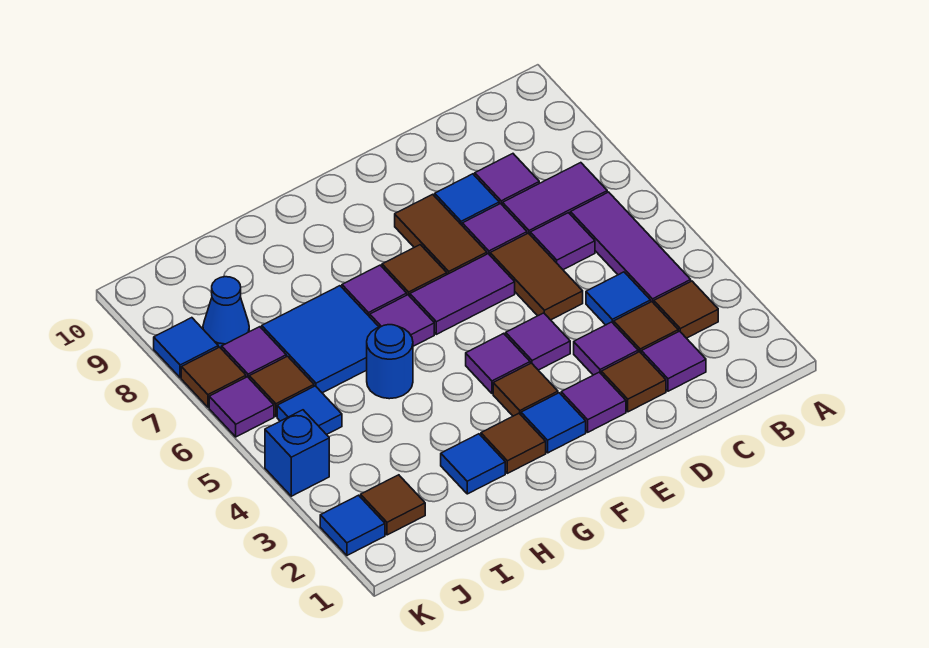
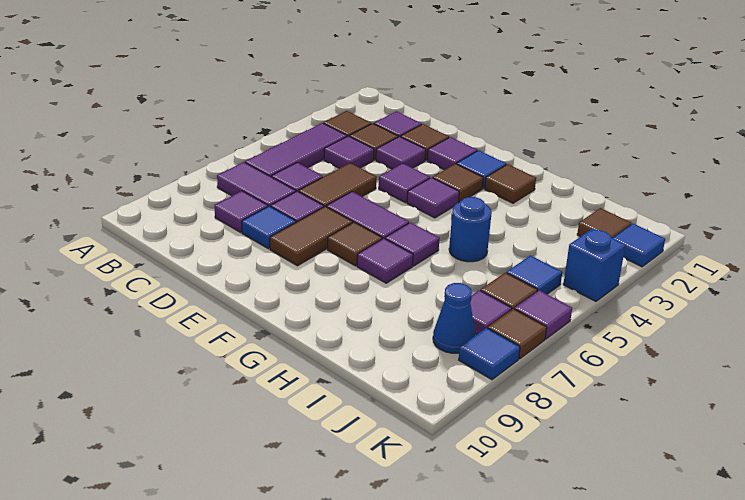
blue tile C4 level 1 -> purple tile C4 level 1
blue tile H2 level 1 -> none
blue tile H6:I7 level 1 -> none

